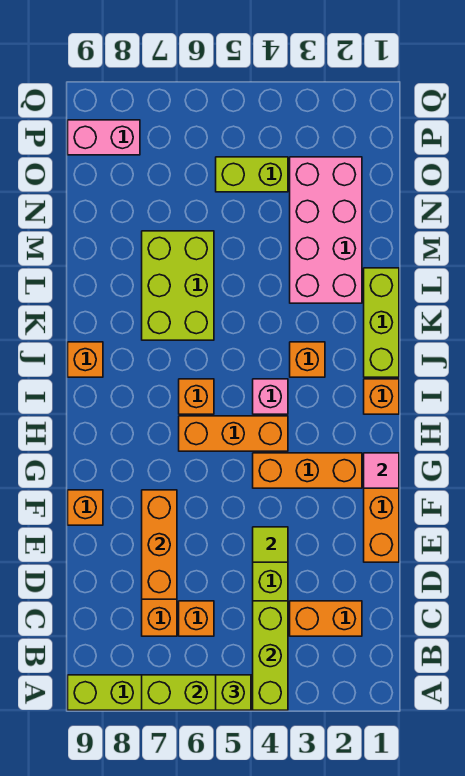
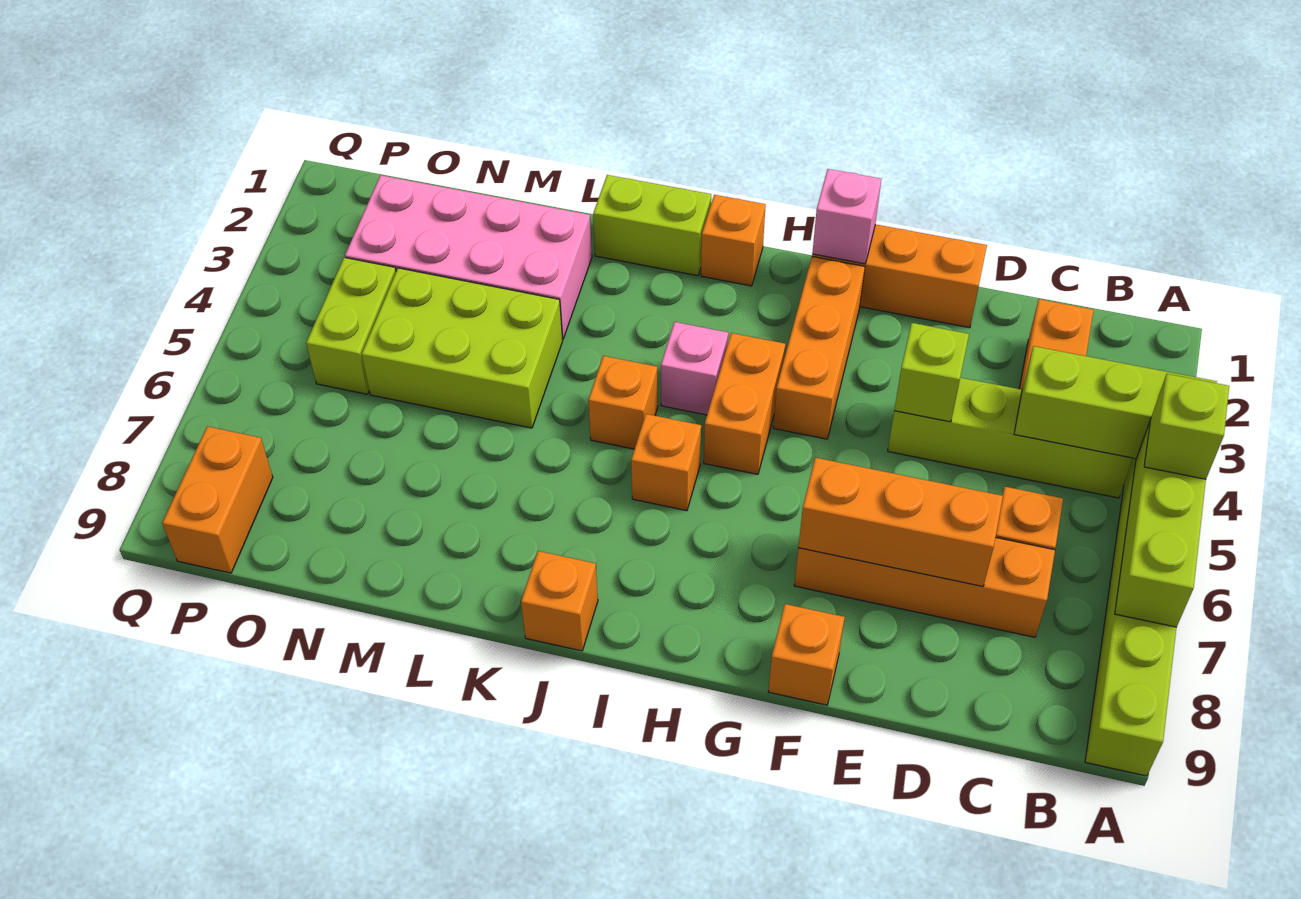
lime tile E4 level 2 -> lime brick E4 level 2
pink tile G1 level 2 -> pink brick G1 level 2
orange brick H4:H6 level 1 -> orange brick H4:H5 level 1
lime brick J1:L1 level 1 -> lime brick J1:K1 level 1
orange brick J3 level 1 -> orange brick J5 level 1
lime brick K6:M7 level 1 -> lime brick L4:N5 level 1
pink brick P8:P9 level 1 -> orange brick P8:P9 level 1

